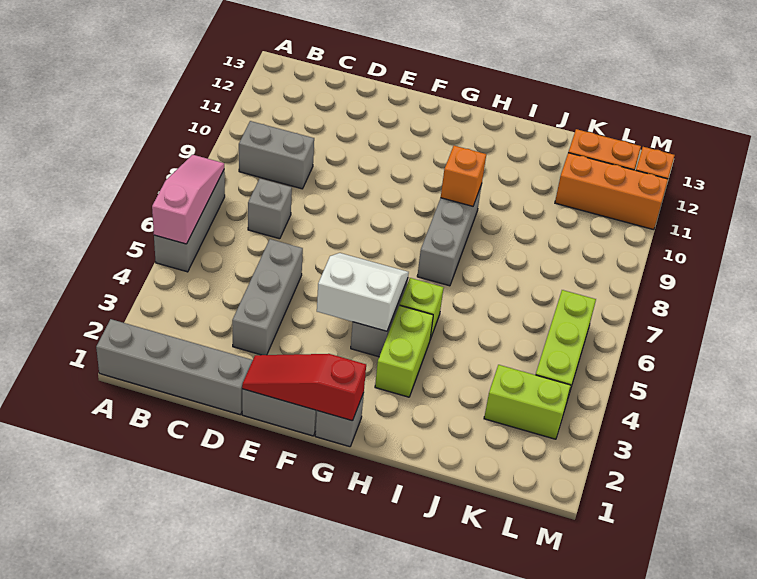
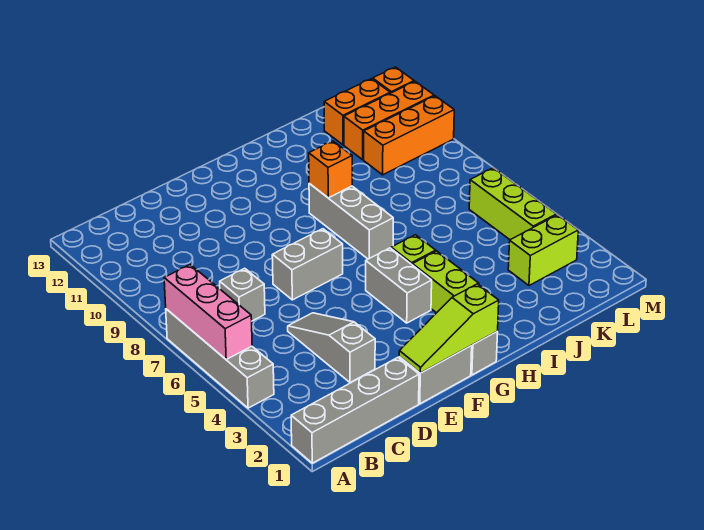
grey brick A5:A7 level 1 -> grey brick A4:A7 level 1
pink slope A5:A7 level 2 top 5 -> pink brick A5:A7 level 2
grey brick B9:C9 level 1 -> grey brick E7:F7 level 1
grey brick D3:D5 level 1 -> grey slope D3:D5 level 1 top 3
red slope E1:G1 level 2 top G -> lime slope E1:G1 level 2 top G
white slope F4:G5 level 2 top 4 -> none
none -> orange brick K10:M10 level 1

